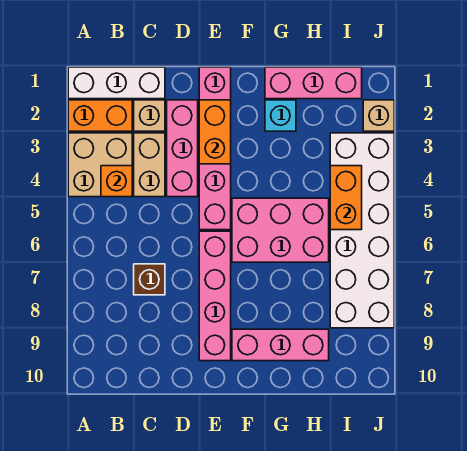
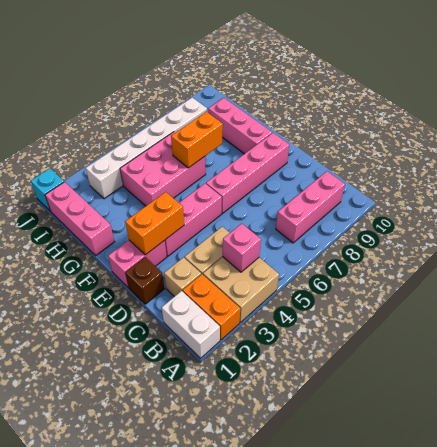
white brick A1:C1 level 1 -> white brick A1:B1 level 1
orange brick B4 level 2 -> pink brick B4 level 2
brown brick C7 level 1 -> brown brick D1 level 1
pink brick D2:D4 level 1 -> pink brick B7:B9 level 1
pink brick F5:H6 level 1 -> pink brick G4:H6 level 1
cyan brick G2 level 1 -> cyan brick J1 level 1
white brick I3:J8 level 1 -> white brick I3:I8 level 1
orange brick I4:I5 level 2 -> orange brick G6:G7 level 2
tan brick J2 level 1 -> none

